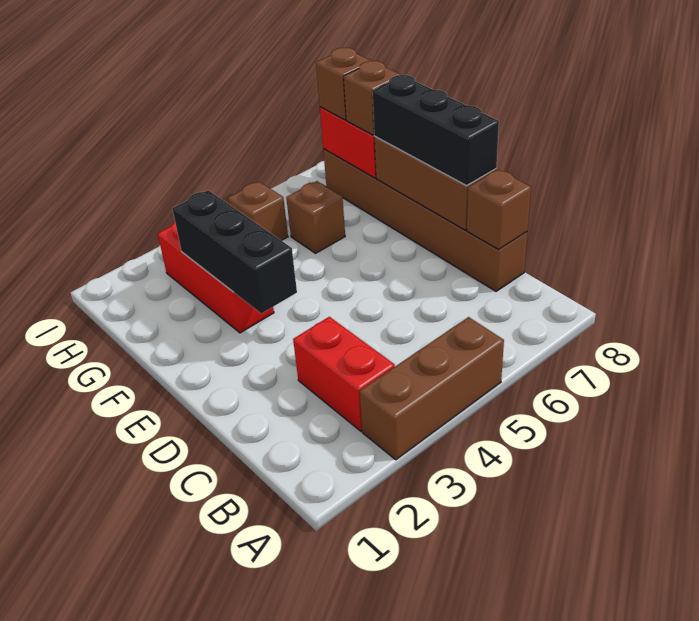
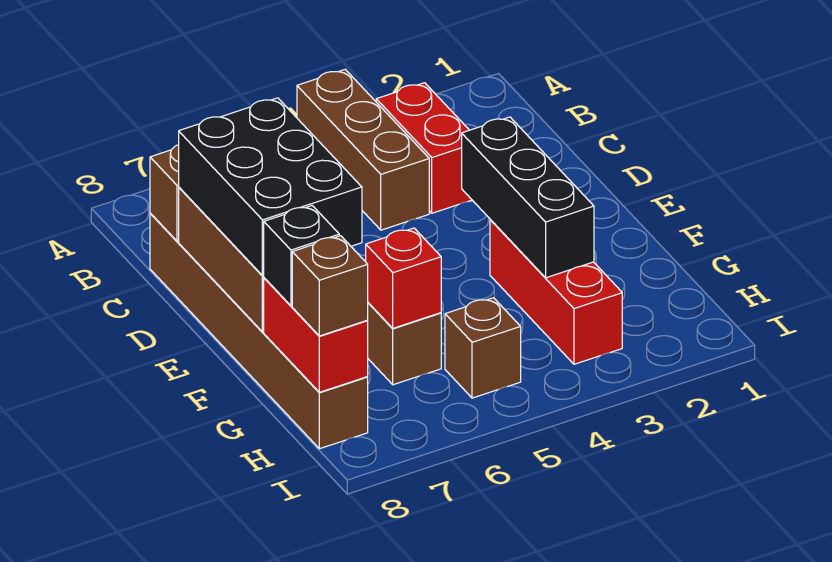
brown brick A3:A5 level 1 -> brown brick A4:C4 level 1
black brick D8:F8 level 3 -> black brick D7:F8 level 3
none -> red brick G6 level 2
brown brick G8 level 3 -> black brick G8 level 3

